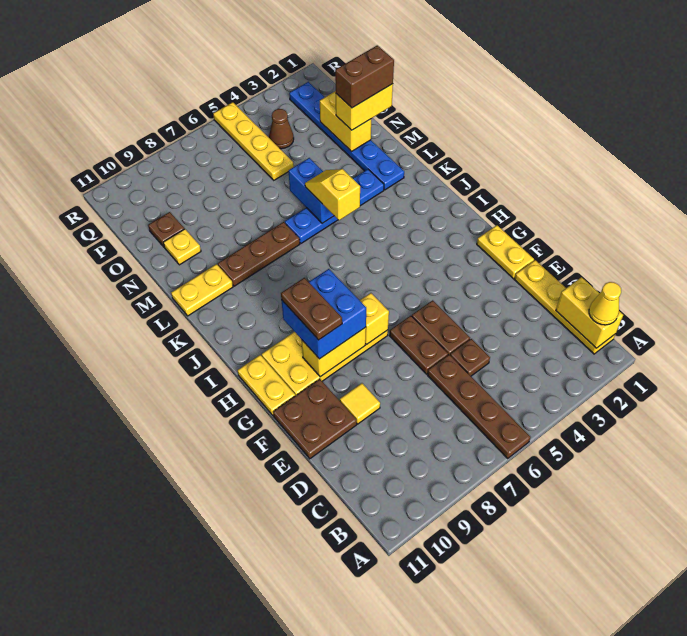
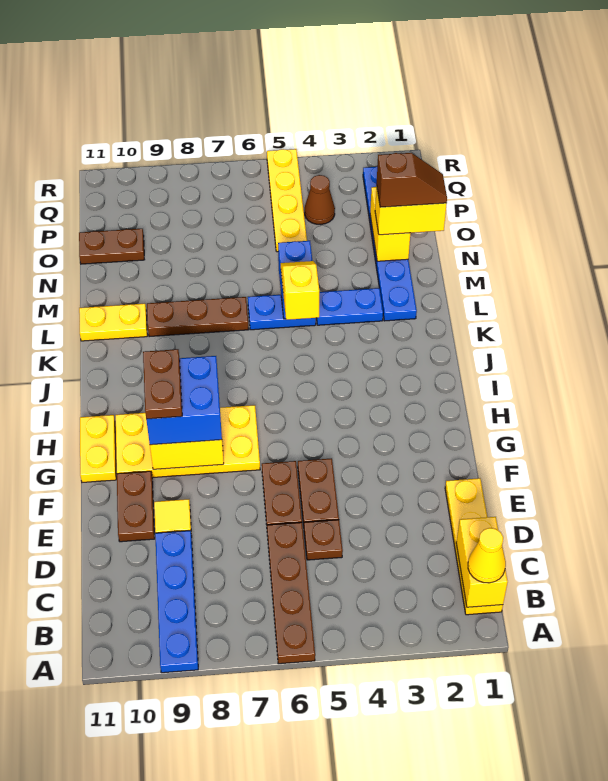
none -> blue plate A9:D9 level 1
brown plate E10:F11 level 1 -> brown plate E10:F10 level 1
yellow plate F1:G1 level 1 -> none
yellow brick G7 level 2 -> none
brown brick N1:N2 level 4 -> brown slope N1:N2 level 4 top 2
yellow plate N10 level 1 -> none
brown plate O10 level 1 -> brown plate O10:O11 level 1

